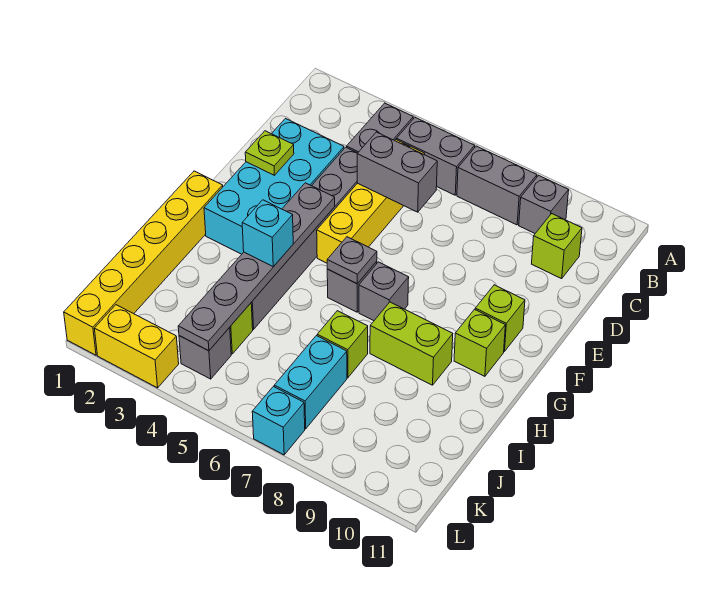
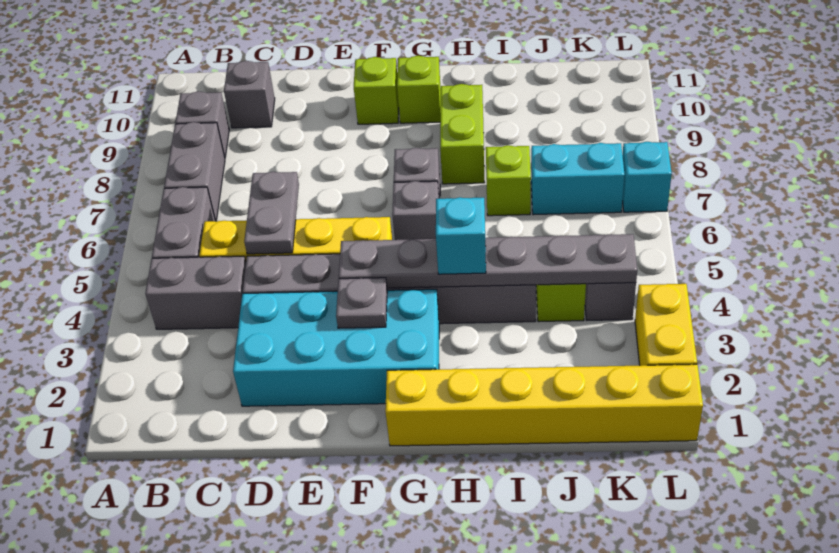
lime brick C10 level 1 -> grey brick C10 level 1
grey brick D5:D6 level 2 -> grey plate D5:D6 level 2
lime plate E2 level 2 -> none
grey plate G6 level 2 -> grey plate F3 level 2

